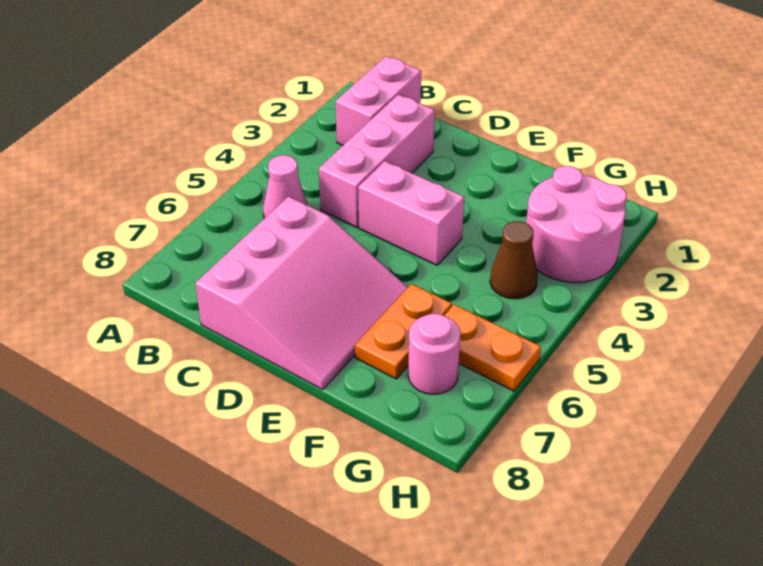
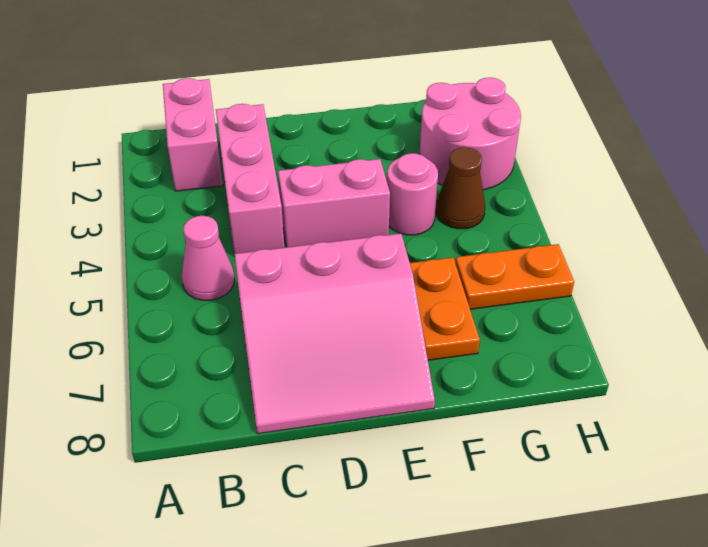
pink slope C6:E8 level 1 top C -> pink slope C6:E8 level 1 top 6
pink round brick G7 level 1 -> pink round brick F4 level 1

